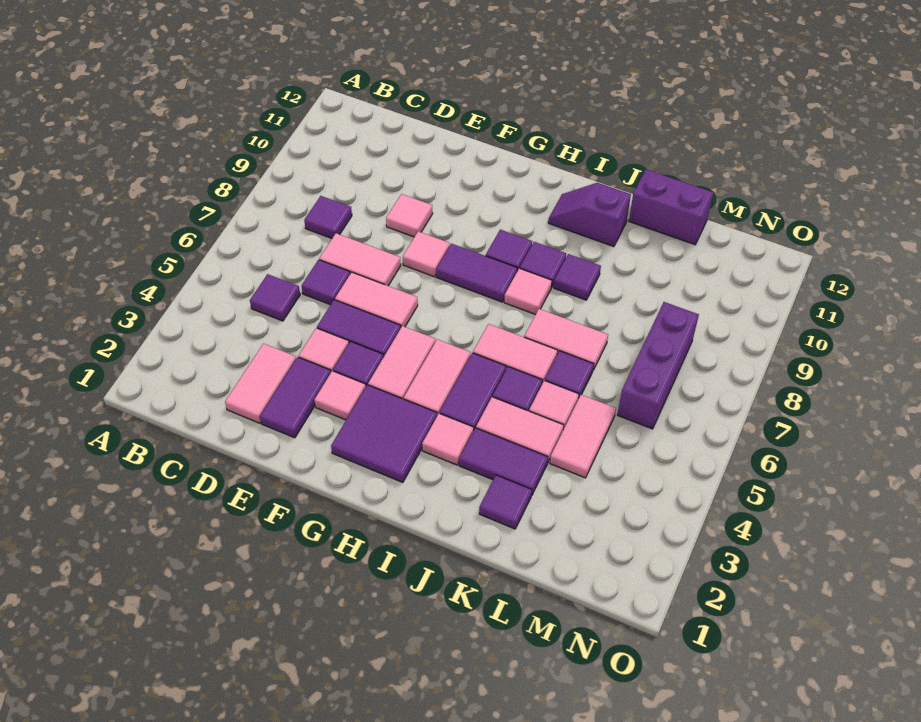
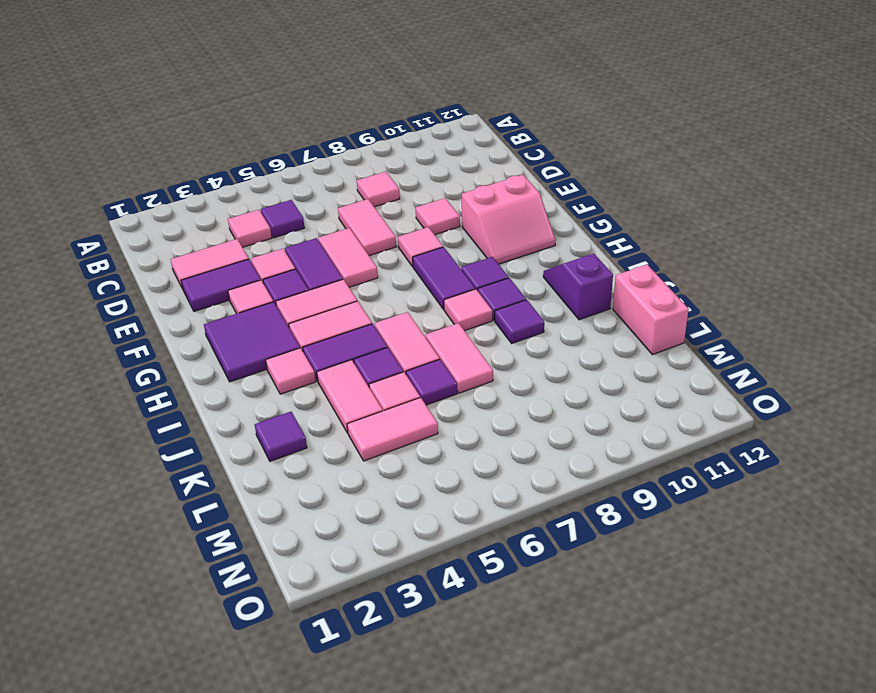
none -> pink tile C4 level 1
purple tile C8 level 1 -> pink tile C8 level 1
purple tile D6 level 1 -> none
none -> pink slope F10:G11 level 1 top F
purple tile J3:K3 level 1 -> none
purple brick K12:L12 level 1 -> pink brick K12:L12 level 1
purple brick M6:M8 level 1 -> none

